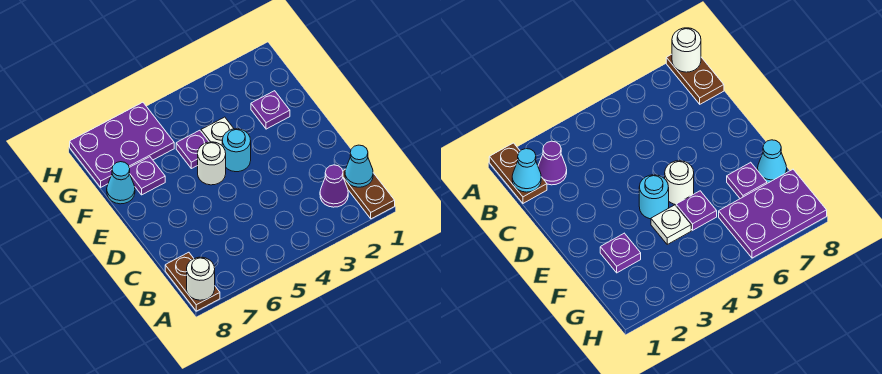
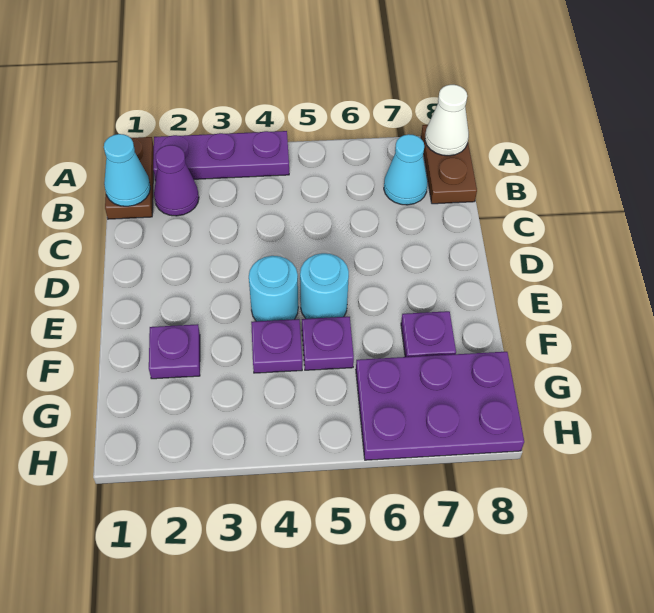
none -> purple plate A2:A4 level 1
white round brick A8 level 2 -> white cone A8 level 2
white round brick E5 level 1 -> cyan round brick E5 level 1
white plate F4 level 1 -> purple plate F4 level 1
cyan cone F8 level 1 -> cyan cone B7 level 1

